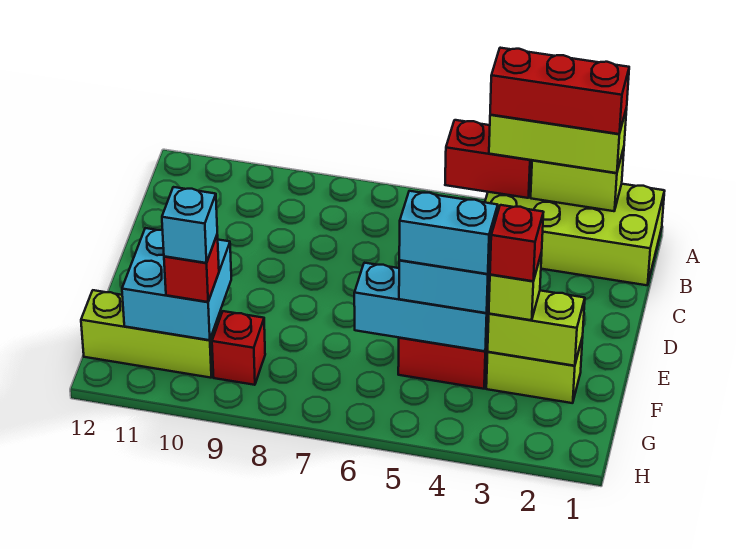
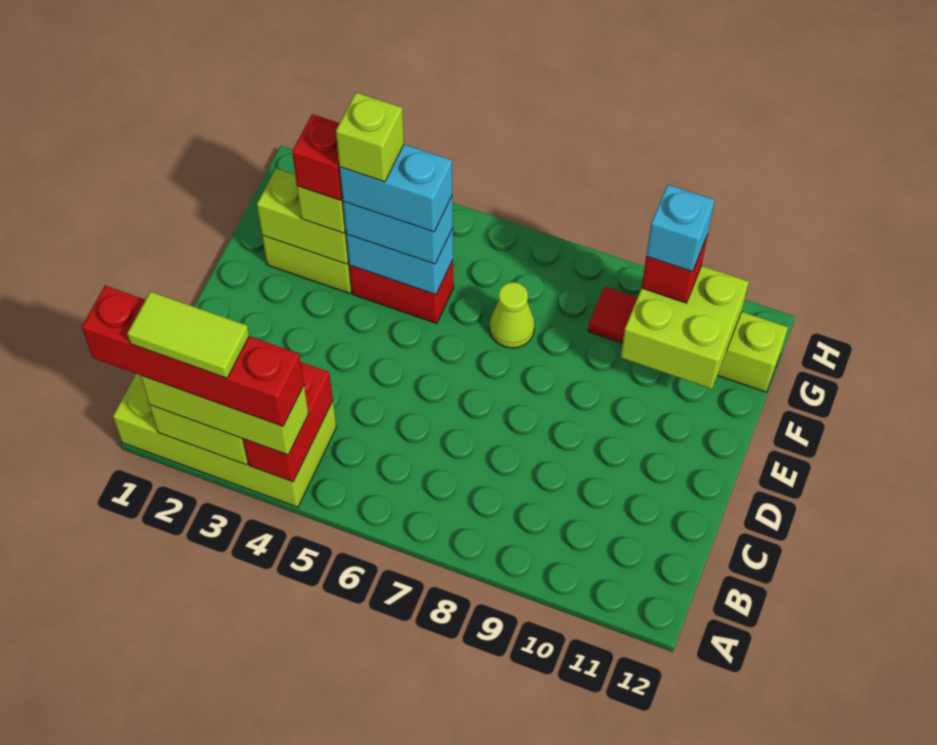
red brick A2:A4 level 4 -> red brick A1:A4 level 4
none -> lime tile A2:A3 level 5
red brick A4:A5 level 2 -> red brick A4:B4 level 2
cyan brick F4:F6 level 2 -> cyan brick F4:F5 level 2
none -> lime brick F4 level 5
none -> lime cone F7 level 1
cyan brick F10:G11 level 2 -> lime brick F10:G11 level 2
red brick G9 level 1 -> red tile G9 level 1

